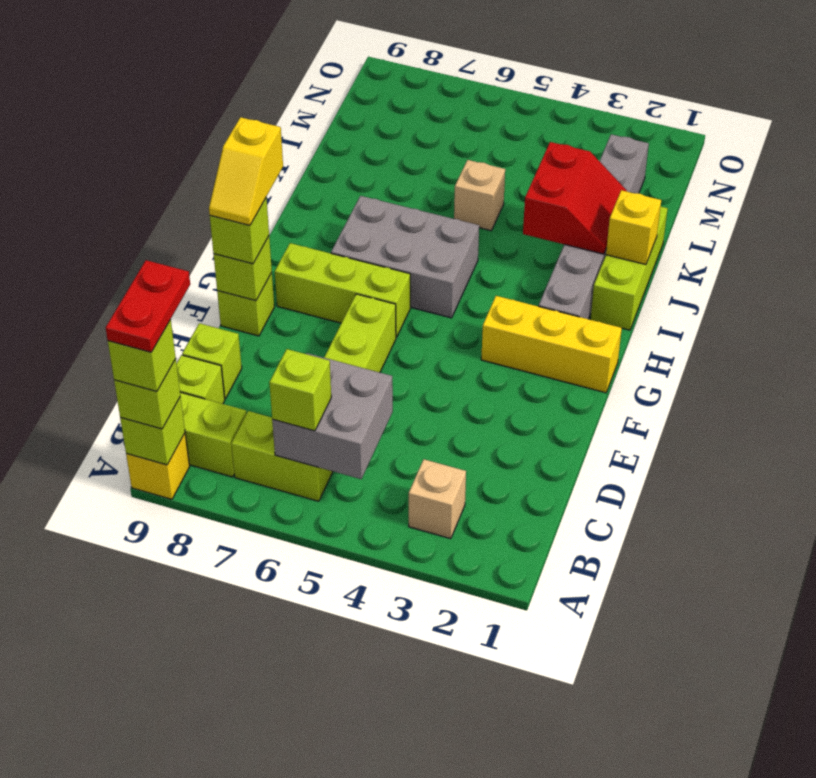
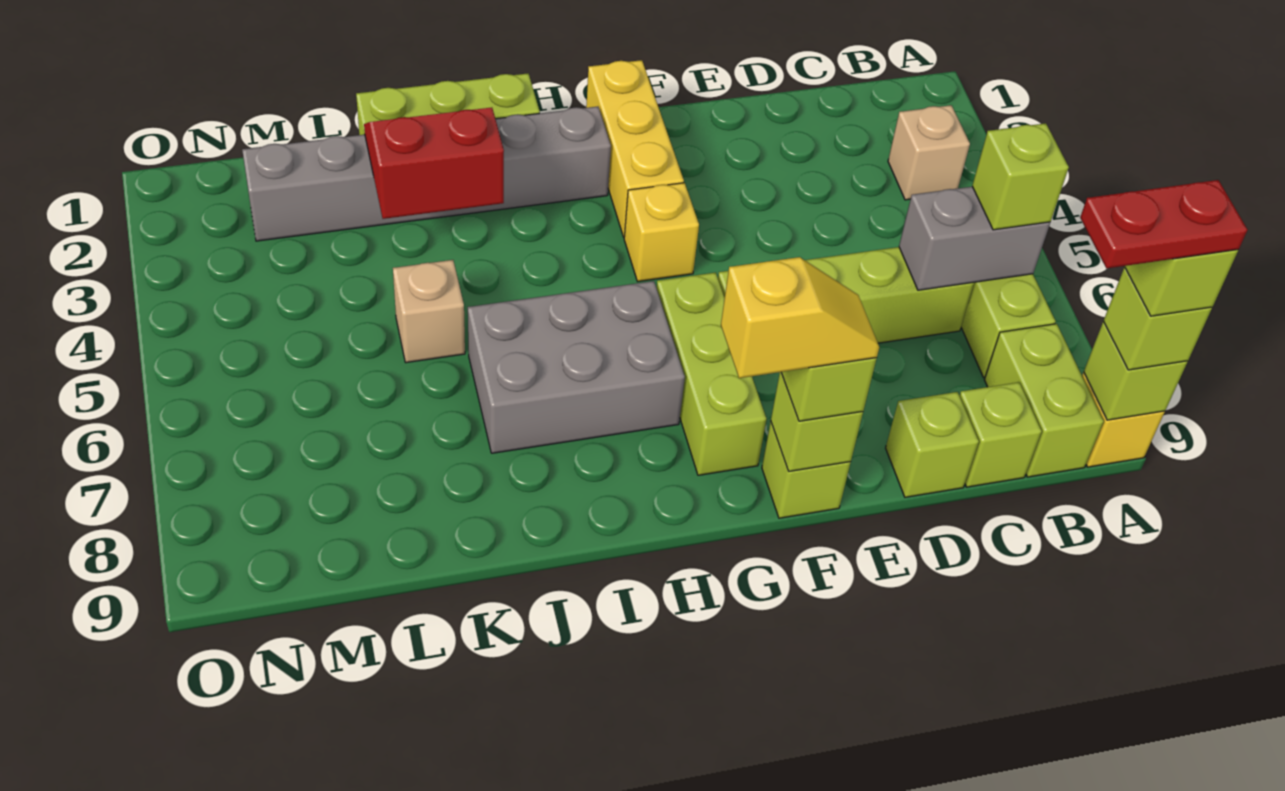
grey brick B5:C6 level 2 -> grey brick B6:C6 level 2
grey brick H5:I7 level 1 -> grey brick H6:J7 level 1
yellow brick J1 level 2 -> yellow brick G4 level 1

